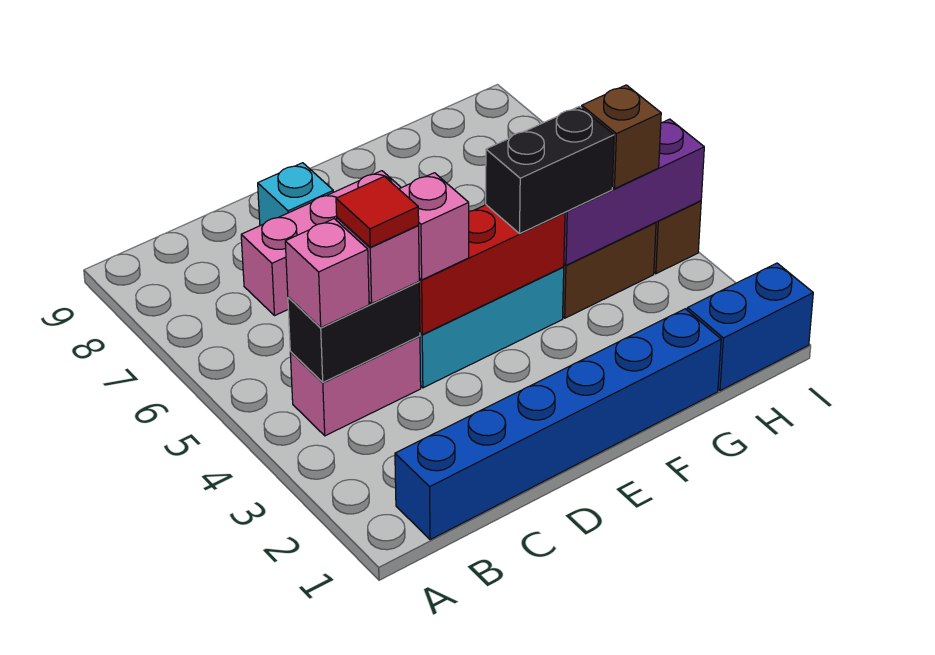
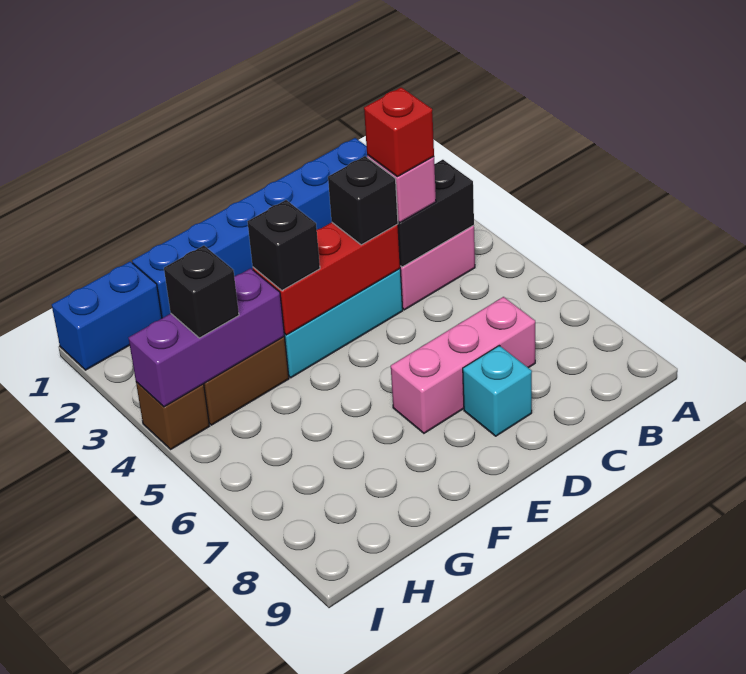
pink brick B4 level 3 -> none
red tile C4 level 4 -> red brick C4 level 4
pink brick D4 level 3 -> black brick D4 level 3
black brick F4:G4 level 3 -> black brick F4 level 3
brown brick H4 level 3 -> black brick H4 level 3

